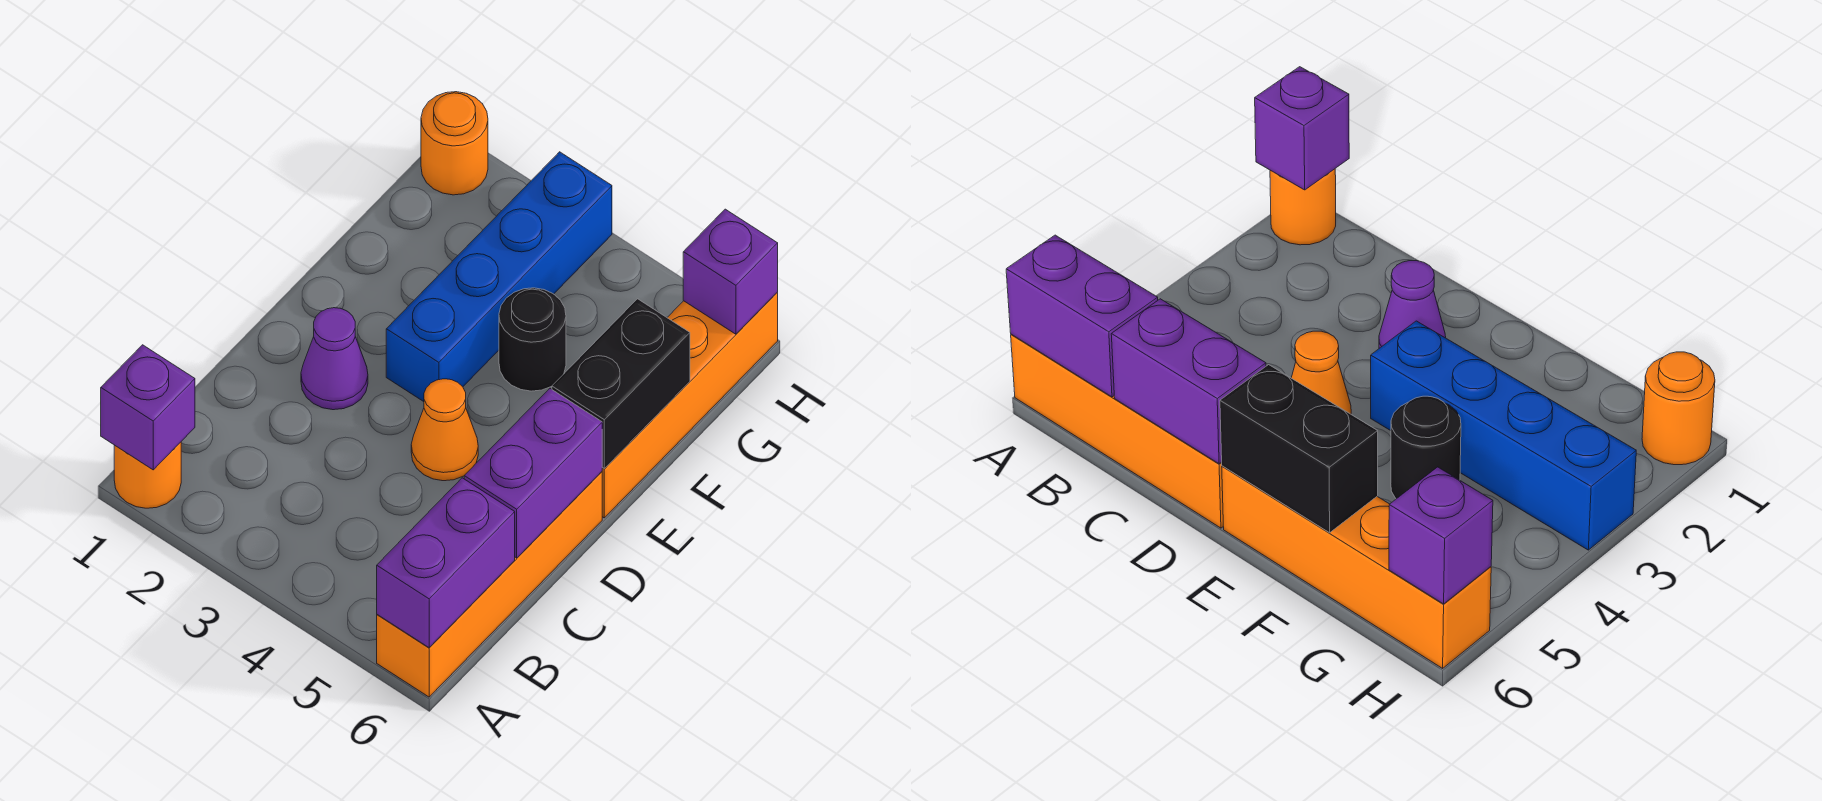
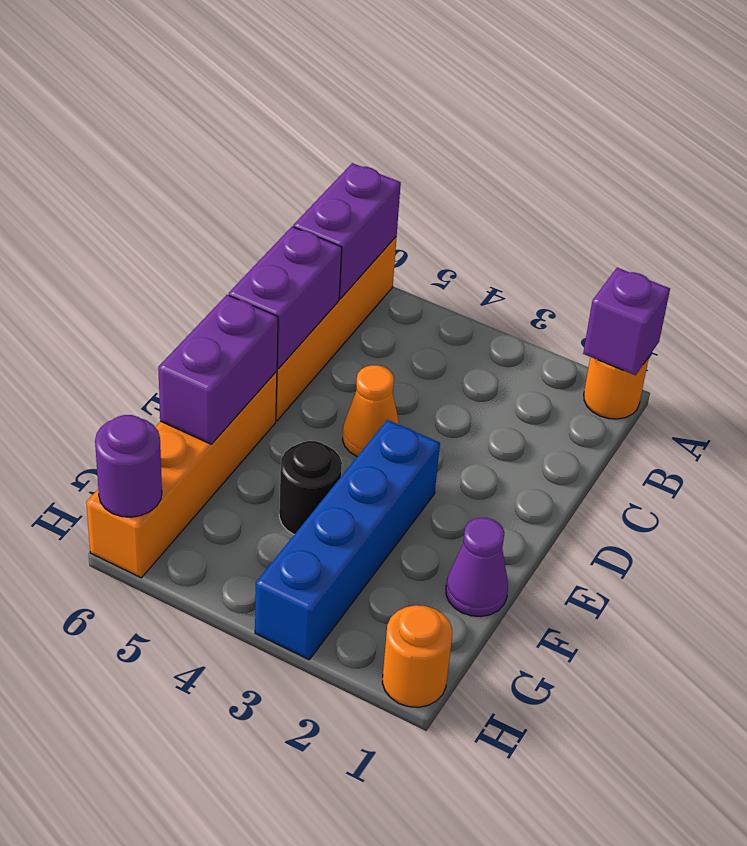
purple cone D2 level 1 -> purple cone F1 level 1
black brick E6:F6 level 2 -> purple brick E6:F6 level 2
purple brick H6 level 2 -> purple round brick H6 level 2

